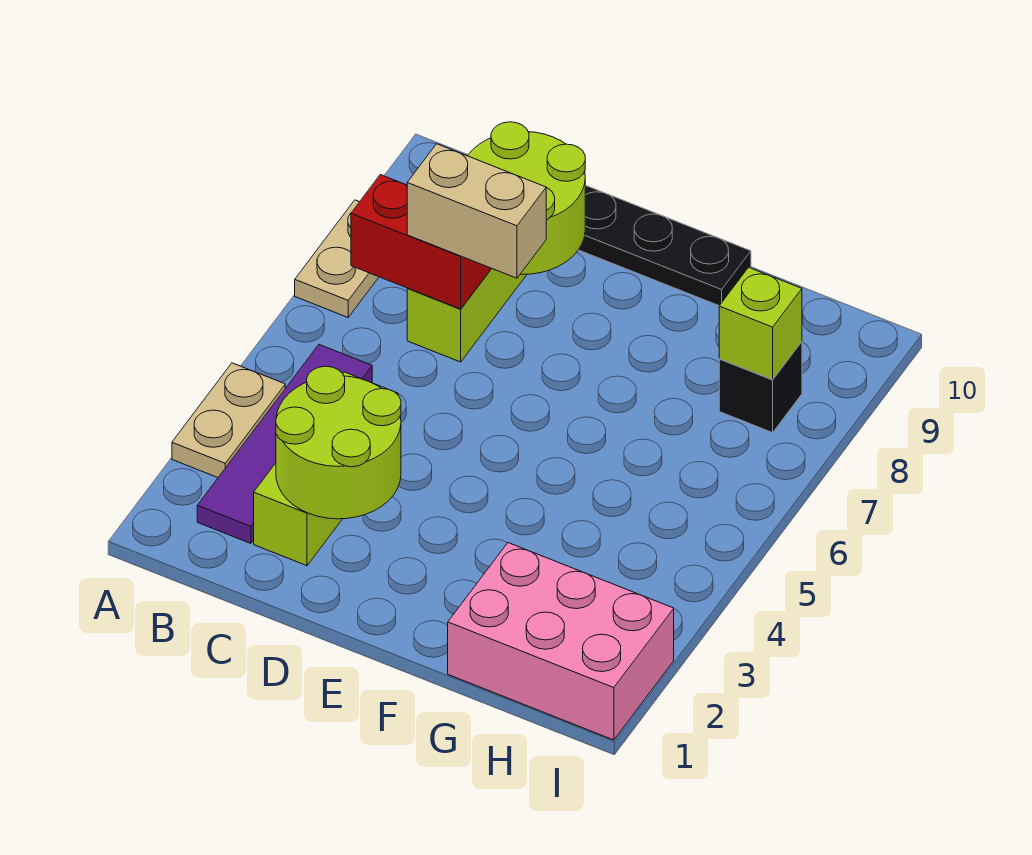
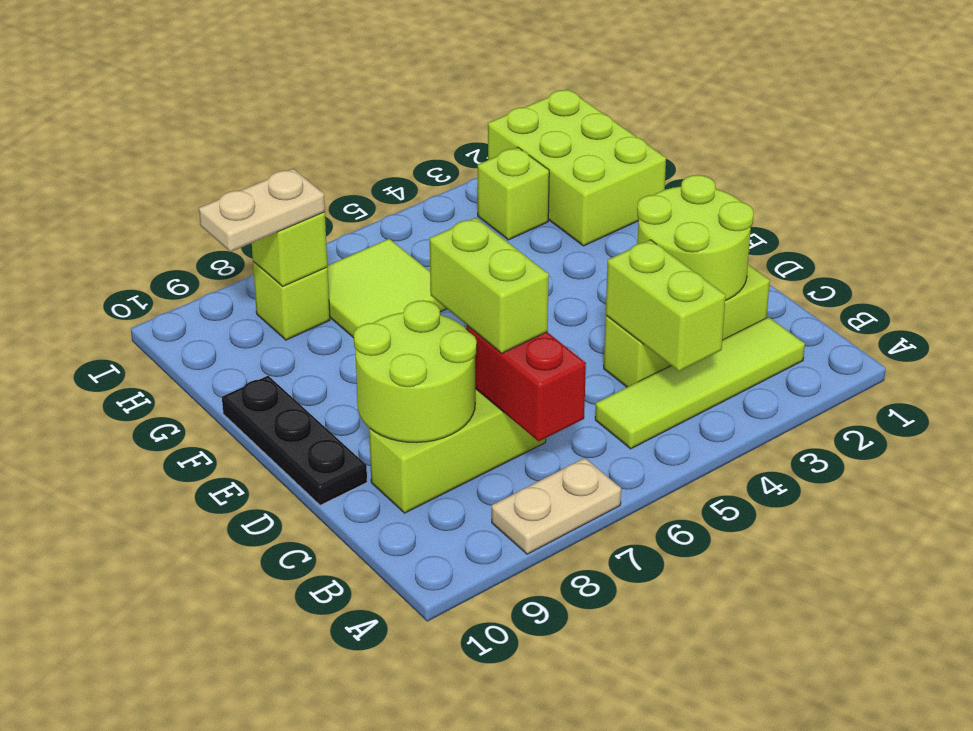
tan plate A3:A4 level 1 -> tan plate H8:H9 level 3
purple tile B2:B5 level 1 -> lime tile B2:B5 level 1
none -> lime brick B4:C4 level 2
tan brick C7:D7 level 3 -> lime brick C7:D7 level 3
pink brick G1:I2 level 1 -> lime brick G1:I2 level 1
none -> lime tile G6:H7 level 1
none -> lime brick H3 level 1
black brick H8 level 1 -> lime brick H8 level 1

